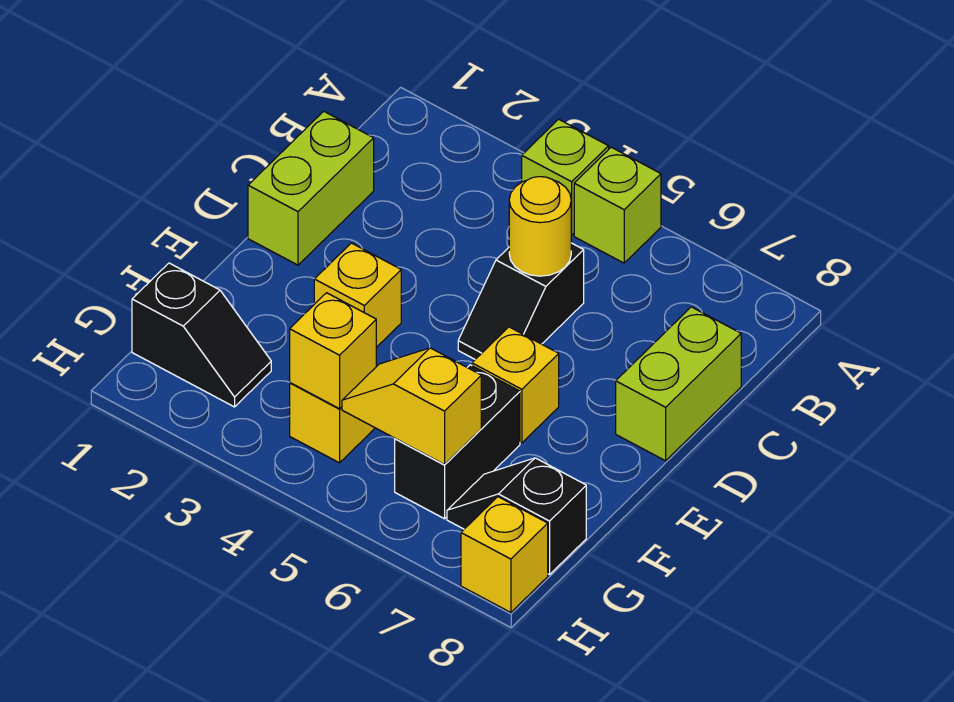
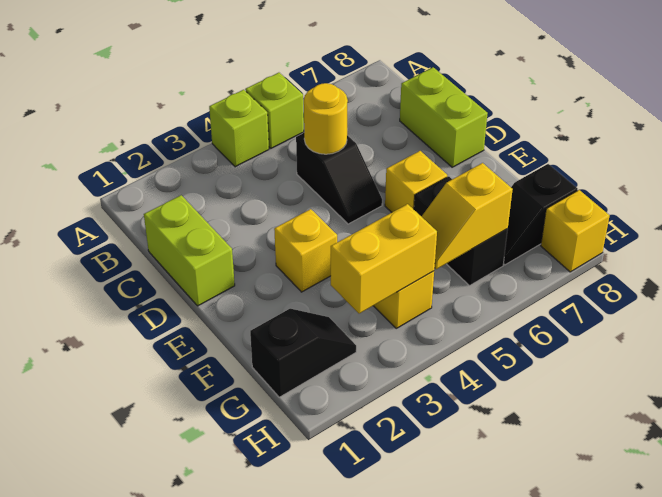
yellow brick G4 level 2 -> yellow brick G3:G4 level 2

